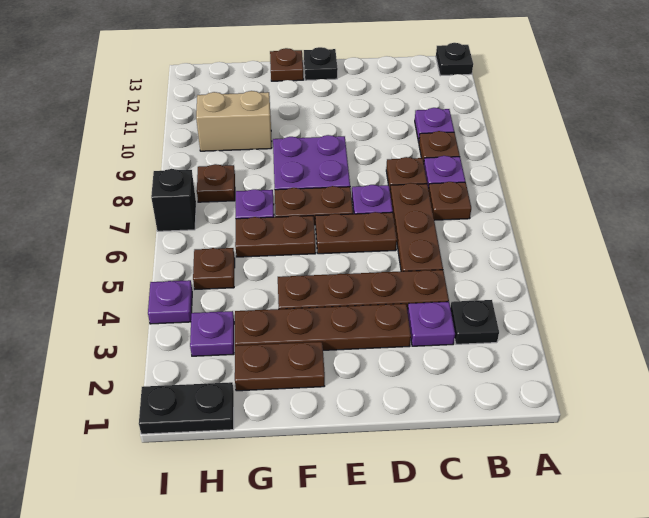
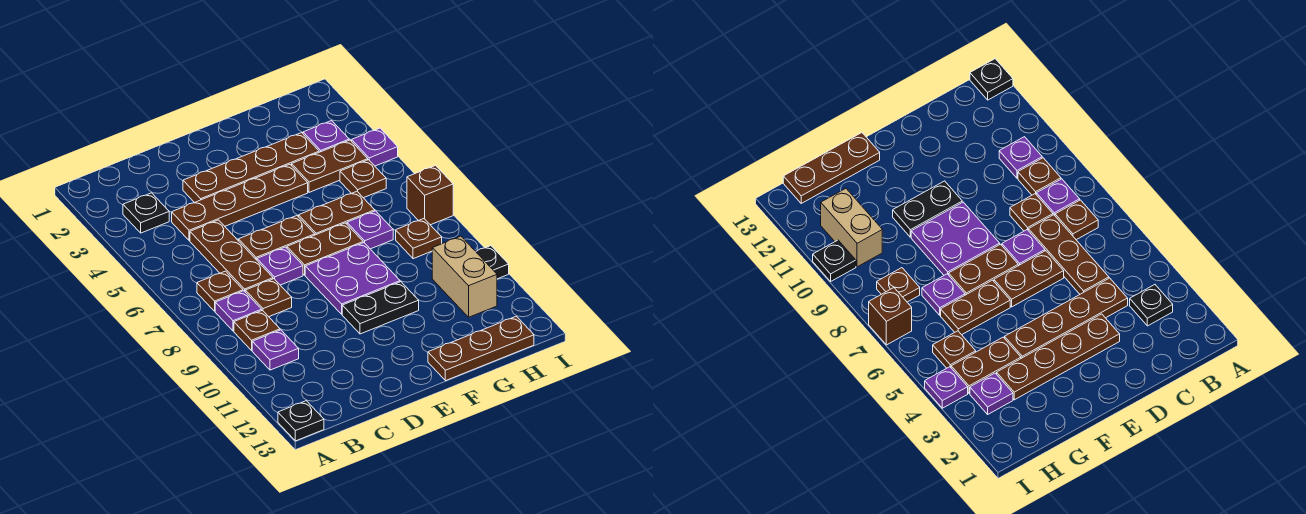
purple plate C3 level 1 -> none
black plate E13 level 1 -> black plate I10 level 1
brown plate F2:G2 level 1 -> brown plate G4:H4 level 1
brown plate F13 level 1 -> brown plate F13:H13 level 1
tan brick G10:H10 level 1 -> tan brick H10:H11 level 1
black plate H1:I1 level 1 -> black plate E10:F10 level 1
black brick I7 level 1 -> brown brick I7 level 1

